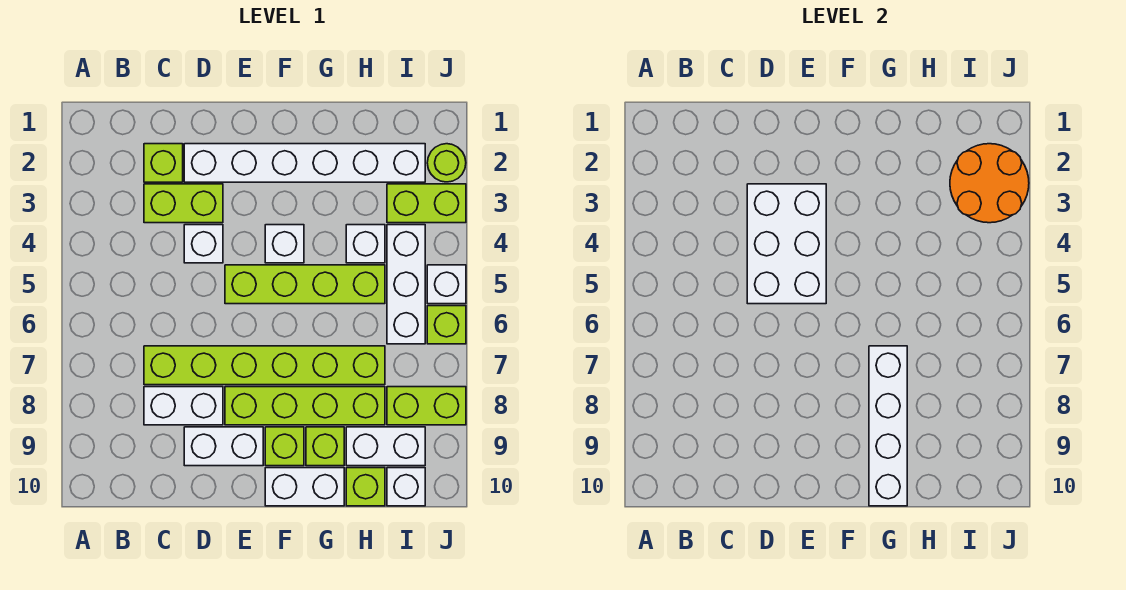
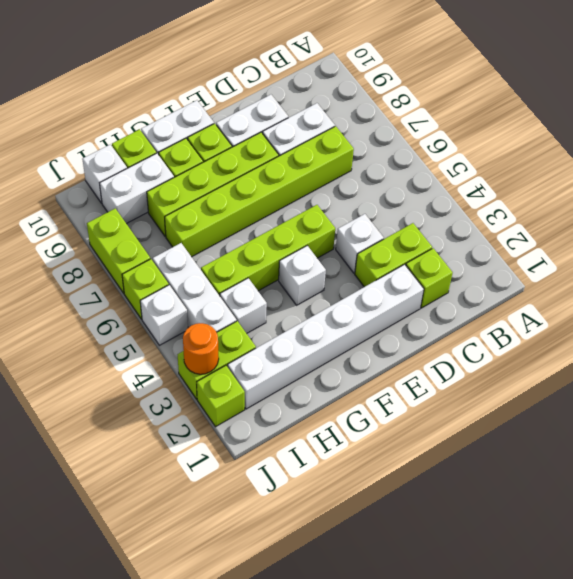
white brick D3:E5 level 2 -> none
white brick G7:G10 level 2 -> none
orange round brick I2:J3 level 2 -> orange round brick J3 level 2
lime brick I8:J8 level 1 -> lime brick J7:J8 level 1
lime round brick J2 level 1 -> lime brick J2 level 1

